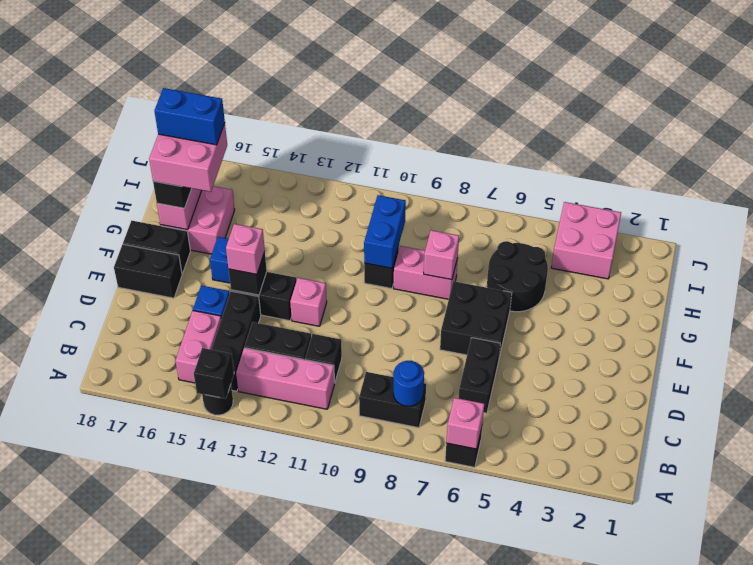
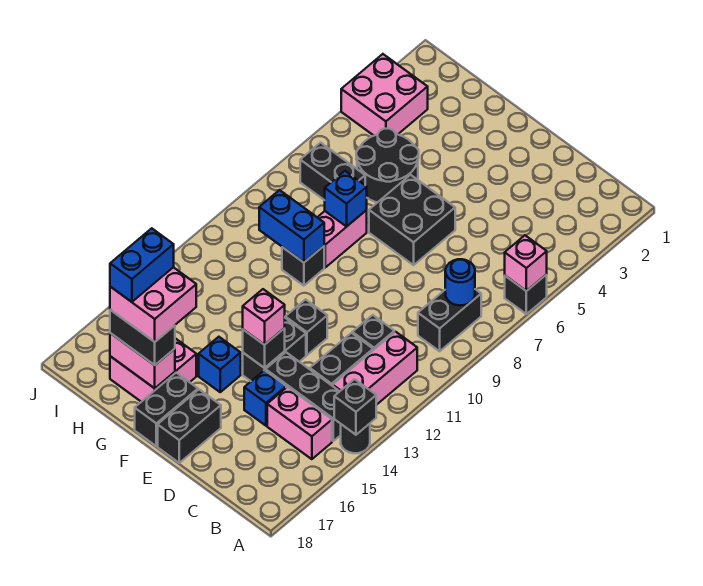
black brick C6:D6 level 1 -> black brick H7:I7 level 1
pink brick E12 level 1 -> black brick E12 level 1
pink brick G8 level 2 -> blue brick G8 level 2

